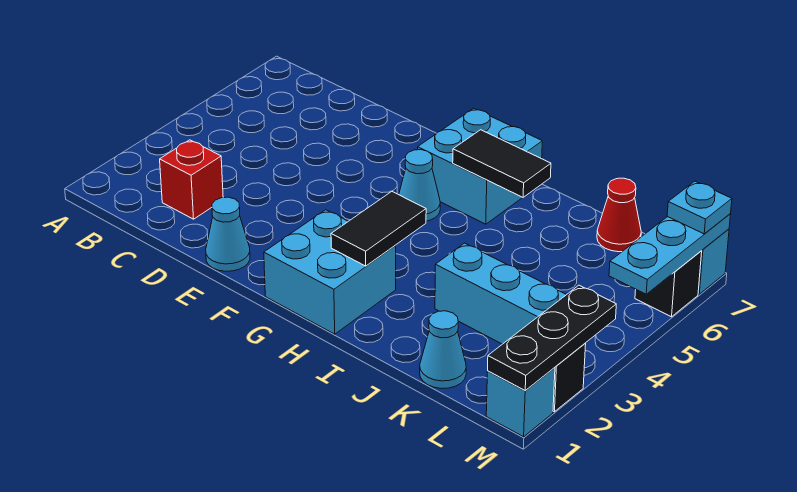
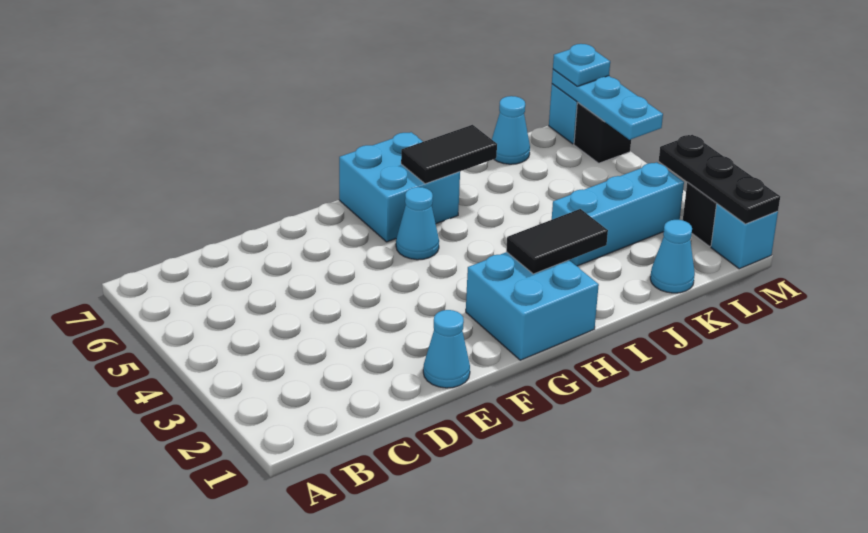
red brick C2 level 1 -> none
black tile H2:H3 level 2 -> black tile H2:I2 level 2
red cone K7 level 1 -> cyan cone K7 level 1

